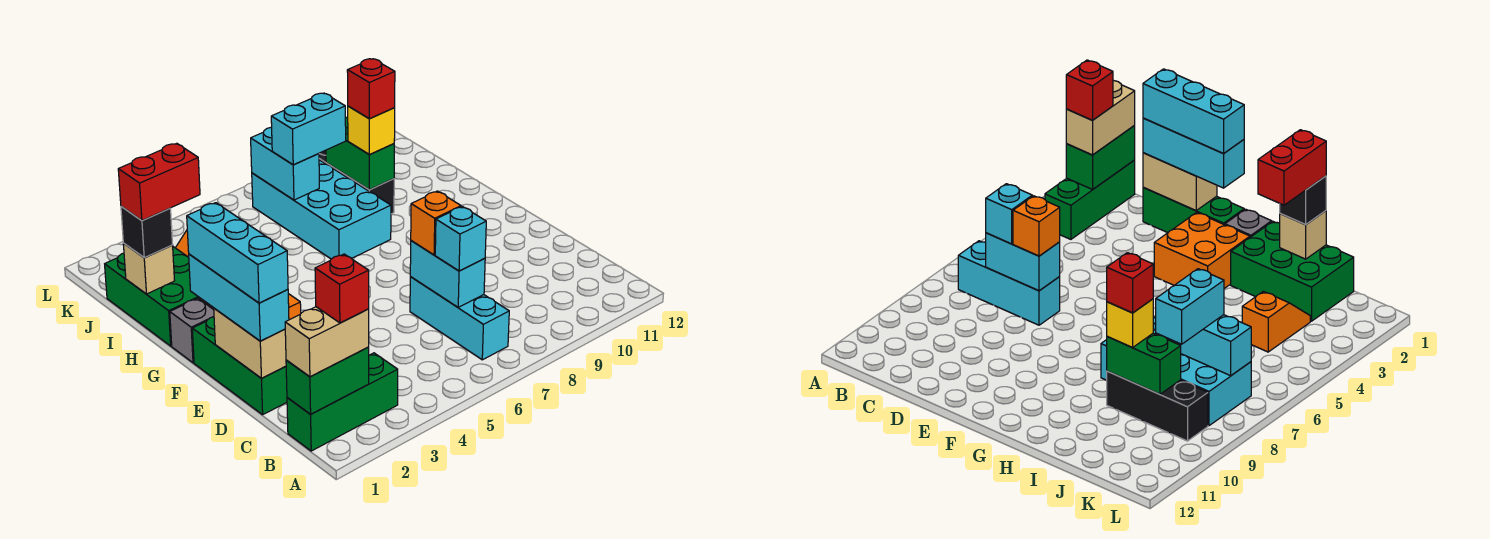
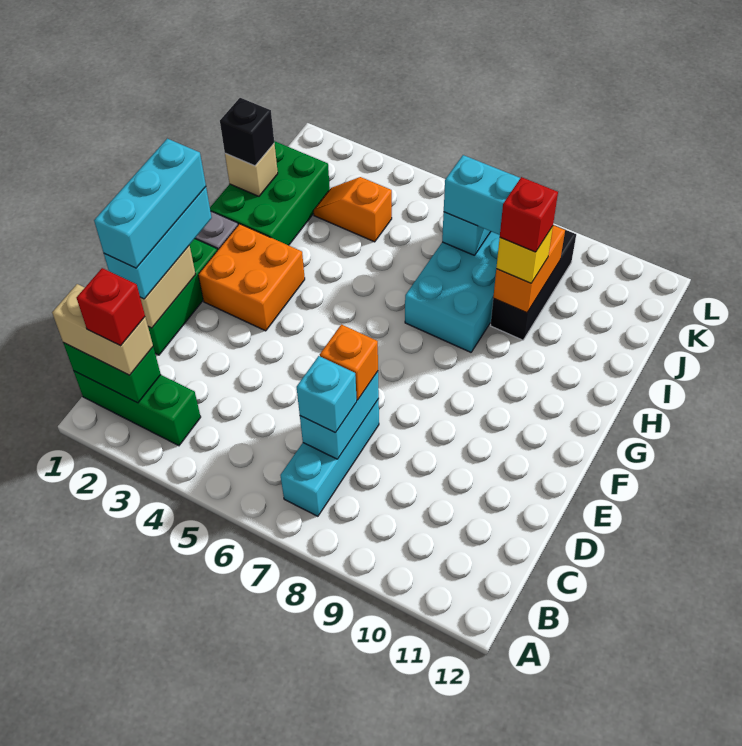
red brick I1:I2 level 4 -> none
green brick I9:J9 level 2 -> orange brick I9:J9 level 2

